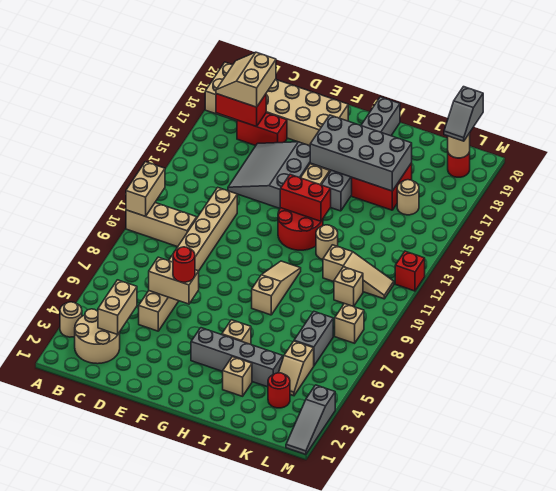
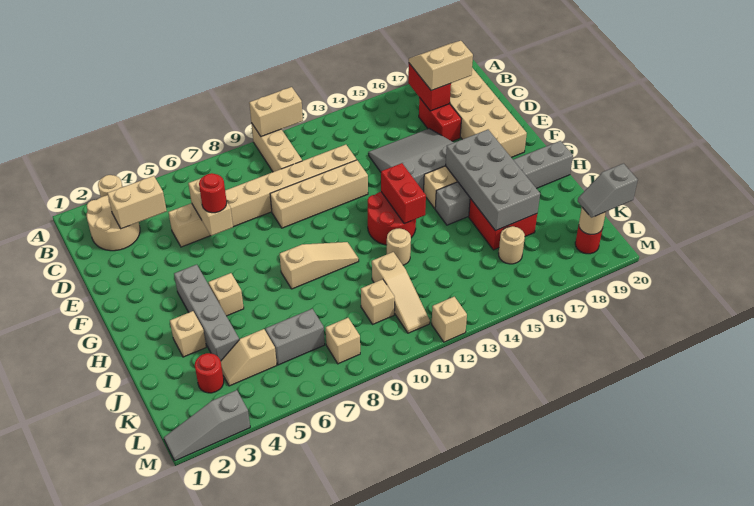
none -> tan brick E9:E12 level 1
red brick M12 level 1 -> tan brick M12 level 1

